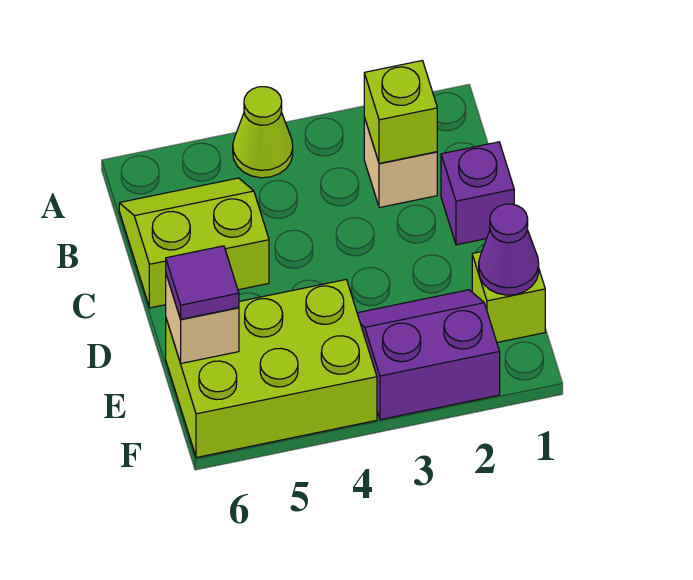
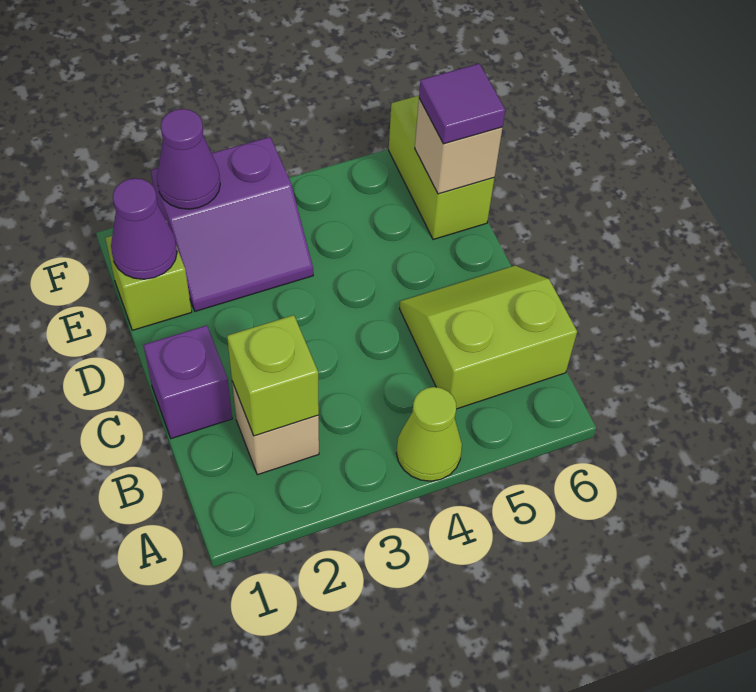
lime slope B5:C6 level 1 top C -> lime slope B5:C6 level 1 top B
lime brick E4:F6 level 1 -> lime brick E6:F6 level 1
none -> purple cone F2 level 2

